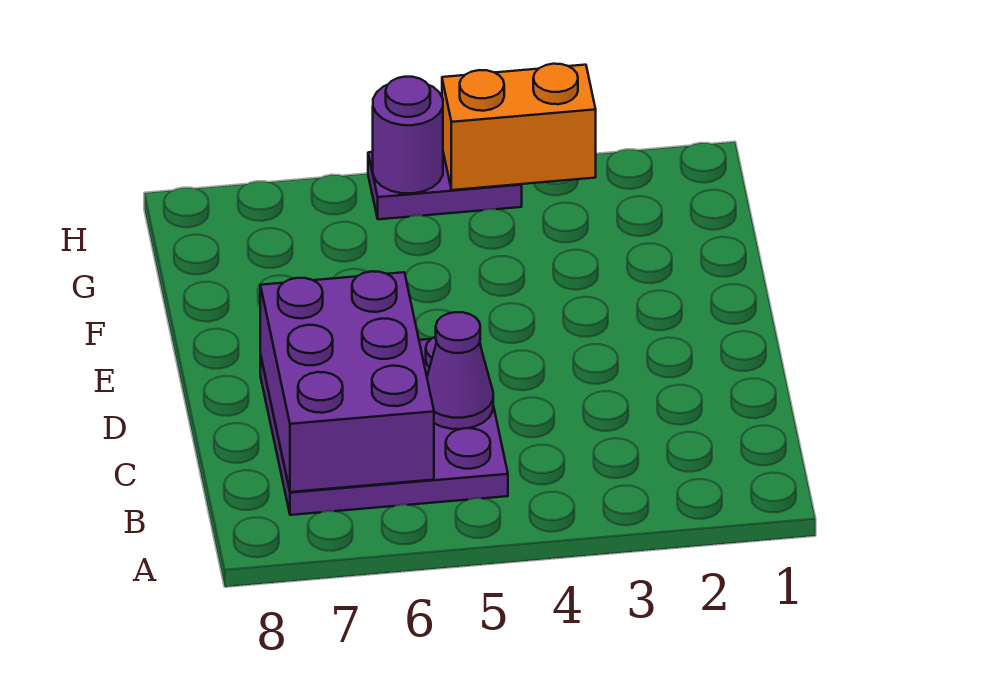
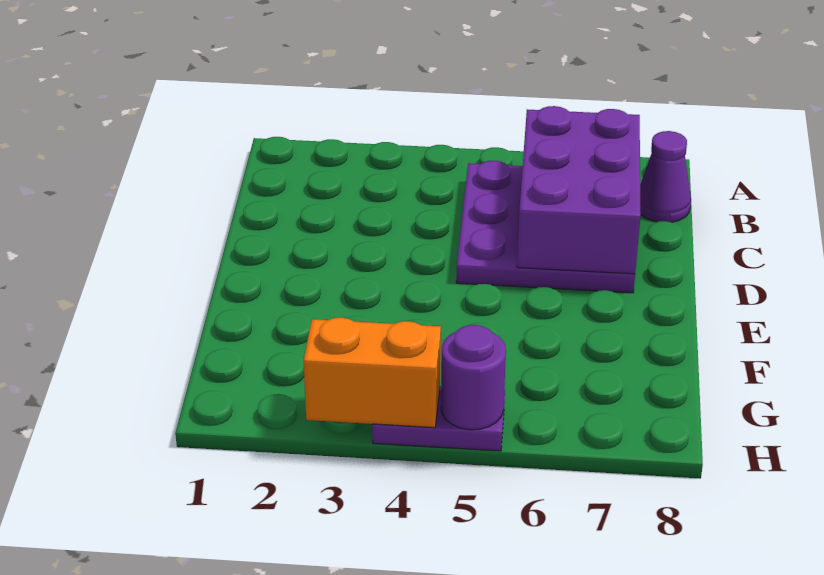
purple cone C5 level 2 -> purple cone B8 level 1

